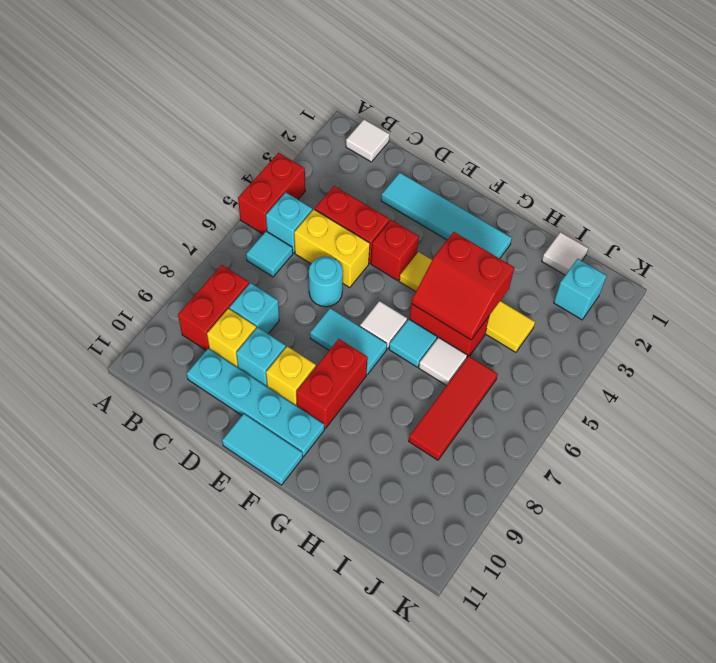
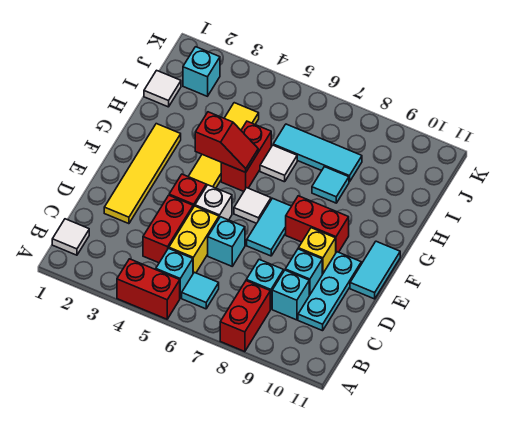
red brick B8:B9 level 1 -> red brick A8:B8 level 1
yellow brick C9 level 1 -> cyan brick C9 level 1
cyan plate C10:F10 level 1 -> cyan plate C10:E10 level 1
cyan tile D2:G2 level 1 -> yellow tile D2:G2 level 1
cyan round brick D6 level 1 -> cyan brick D6 level 1
none -> white brick E5 level 1
red slope G4:H5 level 2 top 4 -> red slope G4:G5 level 2 top 4
cyan tile G6 level 1 -> cyan tile H8 level 1
red tile I6:I8 level 1 -> cyan tile I6:I8 level 1

